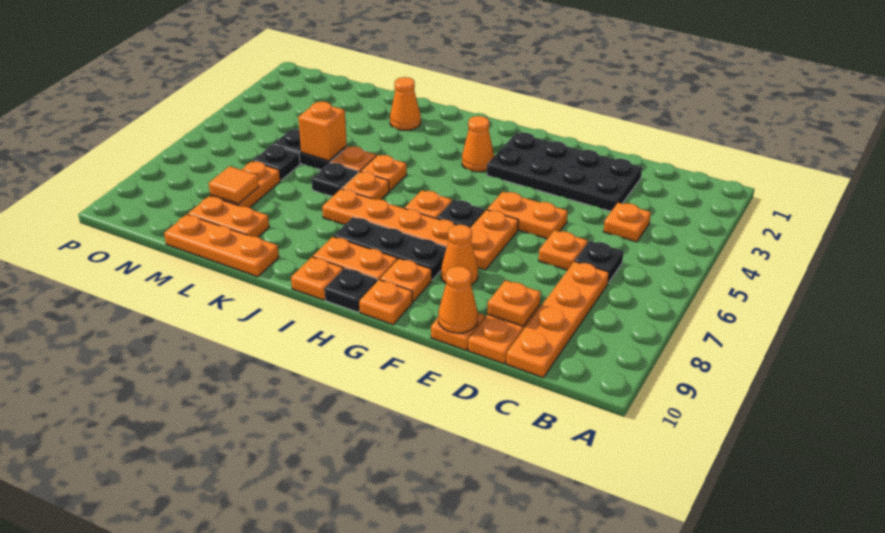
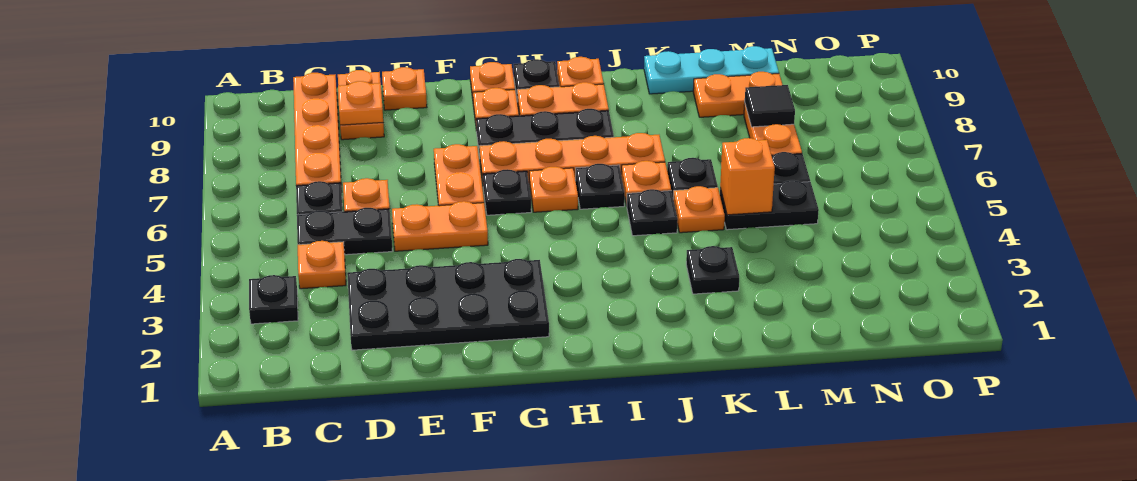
none -> black plate B3 level 1
none -> black plate C5:D5 level 1
orange cone E10 level 2 -> none
orange cone F8 level 1 -> none
orange cone H3 level 1 -> none
none -> black plate I6 level 1
orange plate J5 level 1 -> black plate J5 level 1
orange cone K2 level 1 -> none
none -> black plate K3 level 1
orange plate K10:M10 level 1 -> cyan plate K10:M10 level 1
orange tile M8 level 2 -> black tile M8 level 2

